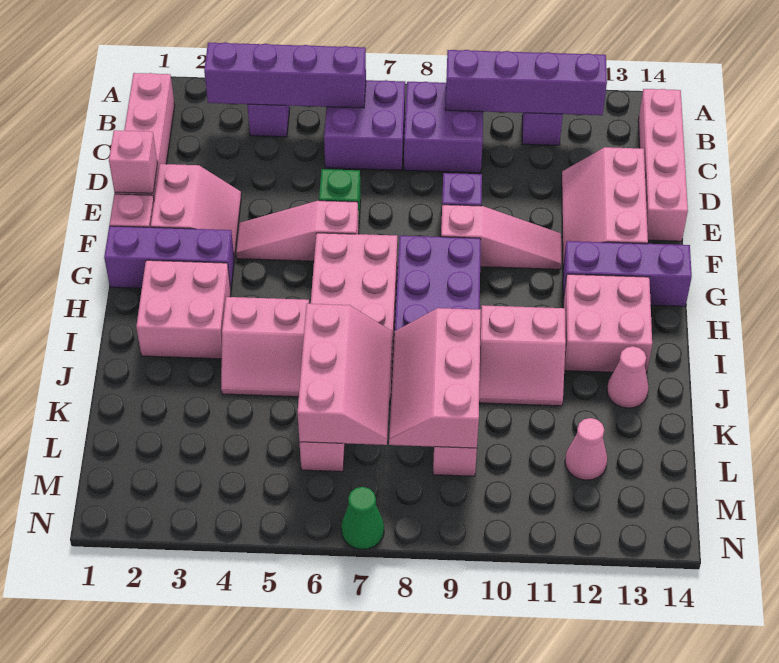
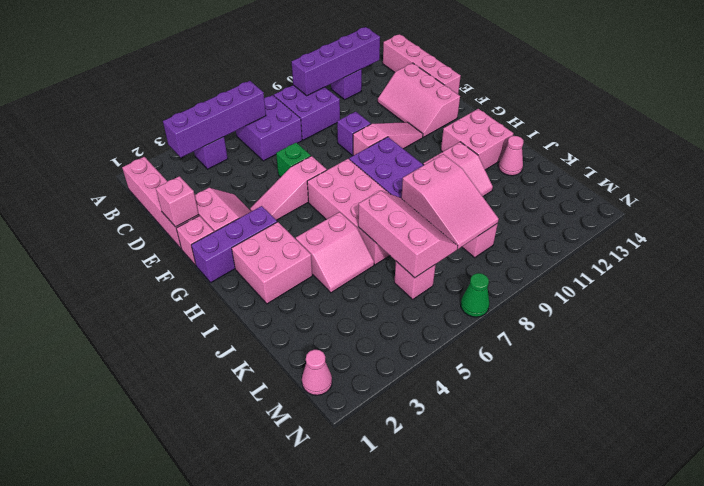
purple brick G12:G14 level 1 -> none
pink slope J8:L9 level 2 top 9 -> pink slope J8:L9 level 2 top J
pink cone L12 level 1 -> pink cone M1 level 1

